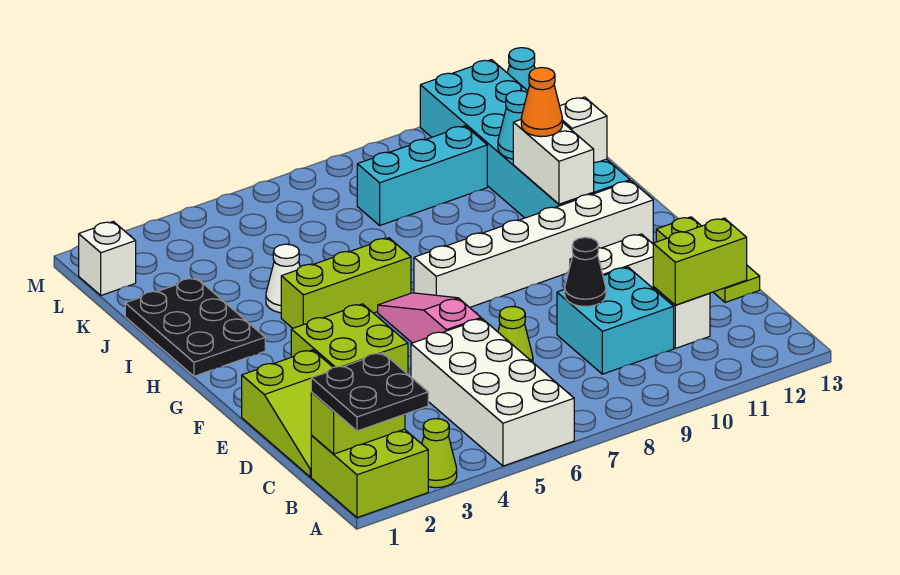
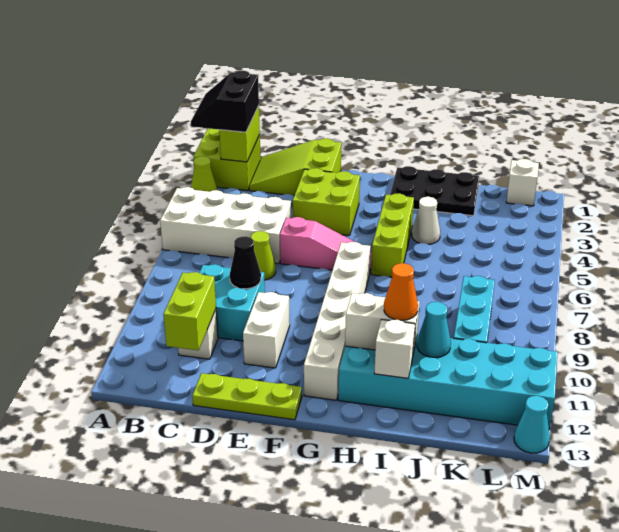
black plate A1:B2 level 3 -> black slope A1:B2 level 3 top B

